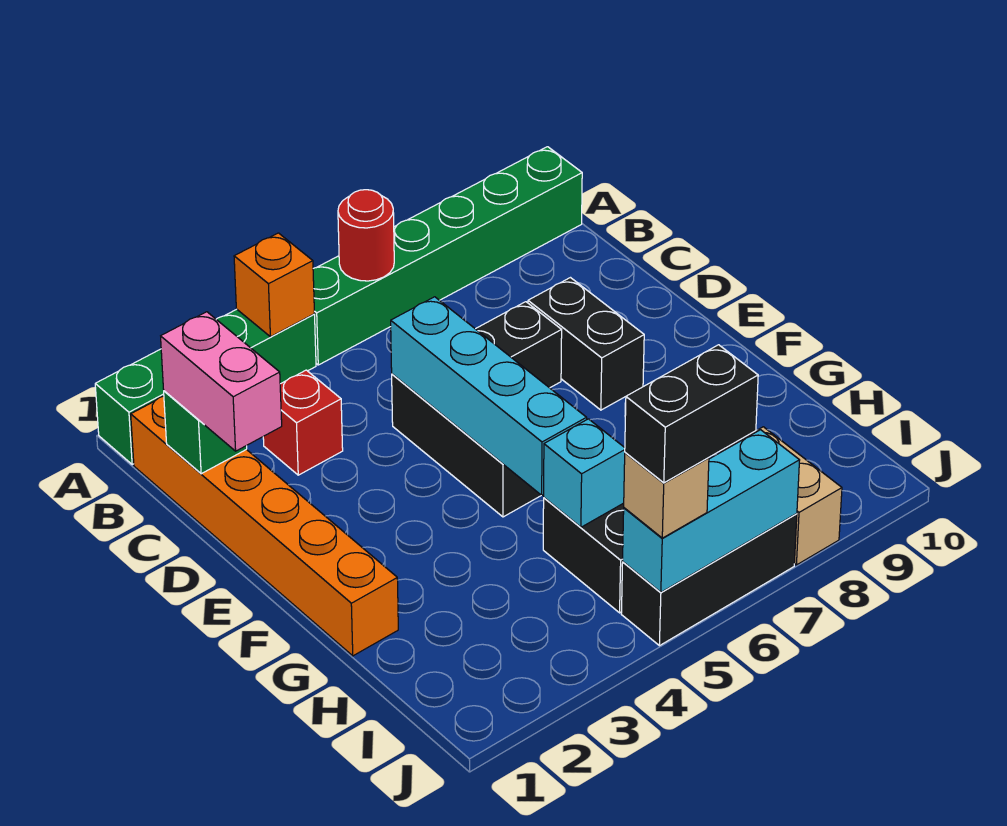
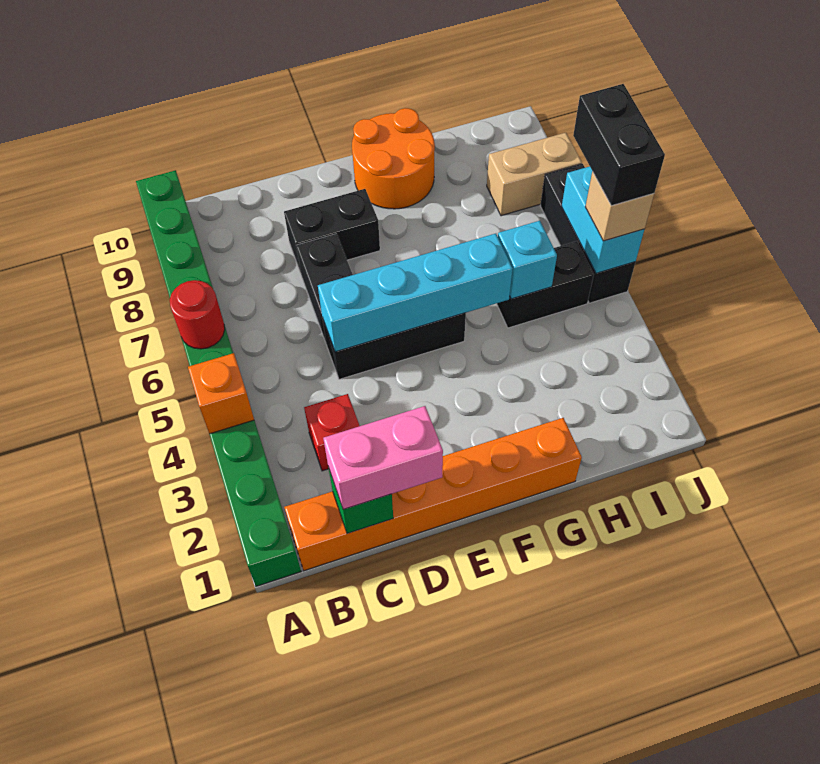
none -> orange round brick F9:G10 level 1
cyan brick J5:J7 level 2 -> cyan brick J5:J6 level 2

